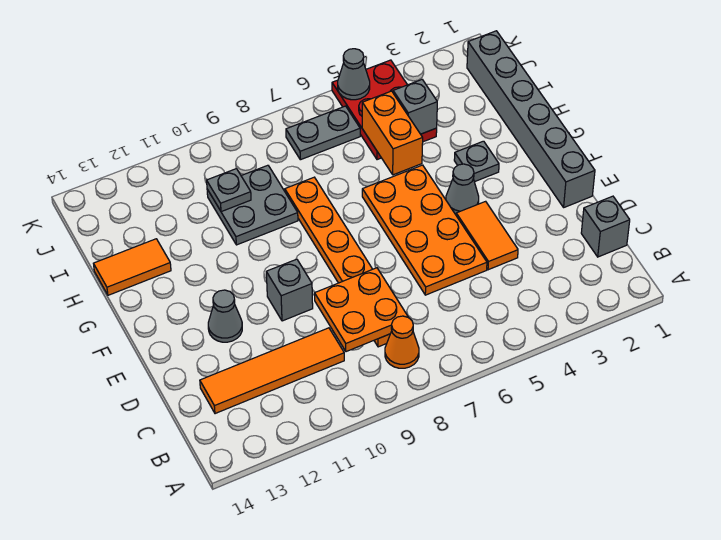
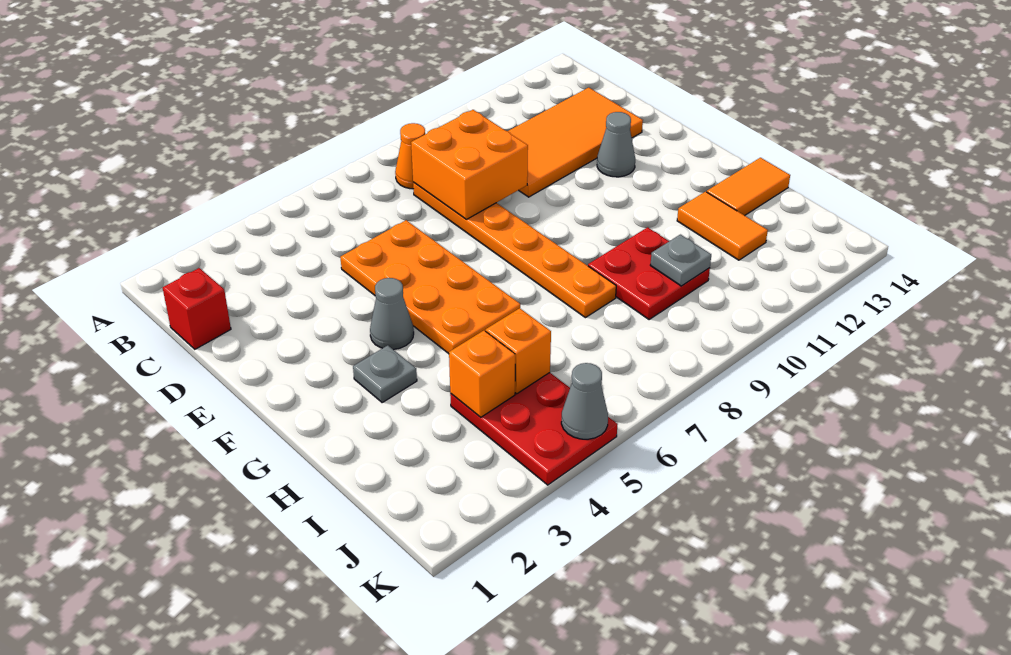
grey brick C1 level 1 -> red brick C1 level 1
orange plate C8:D9 level 2 -> orange brick C8:D9 level 2
orange tile C10:C13 level 1 -> orange tile C10:D13 level 1
orange tile D4:E4 level 1 -> orange tile H12:I12 level 1
grey brick E1:J1 level 1 -> none
grey brick E10 level 1 -> none
orange brick H5:I5 level 2 -> orange brick I5 level 2
grey plate H9:I10 level 1 -> red plate H9:I10 level 1
grey brick I4 level 2 -> orange brick I4 level 2
grey plate J6:J7 level 1 -> none

